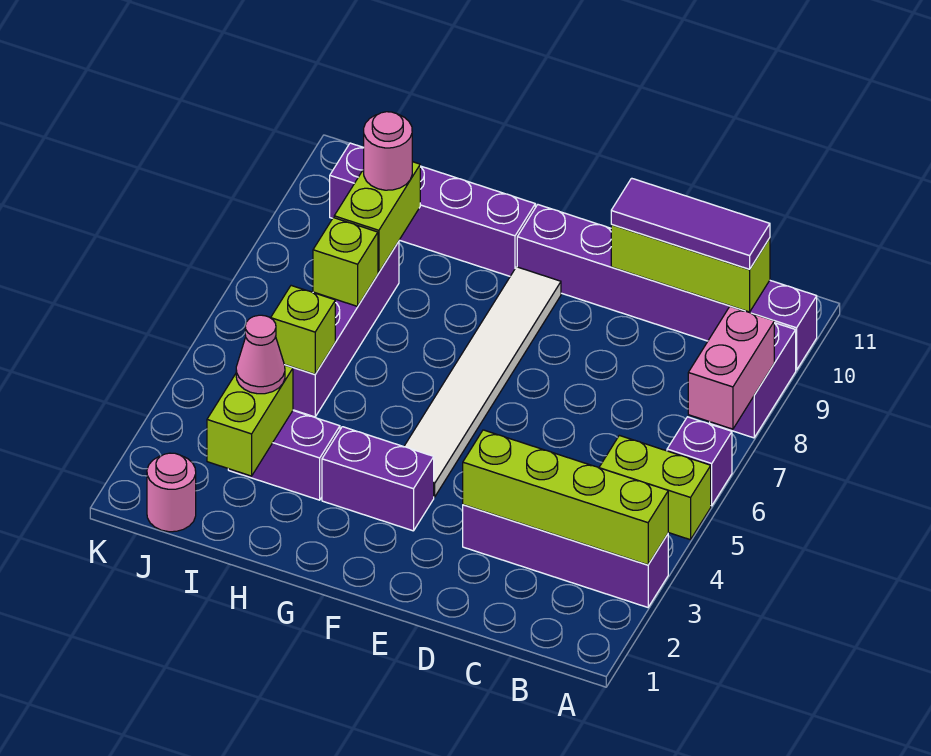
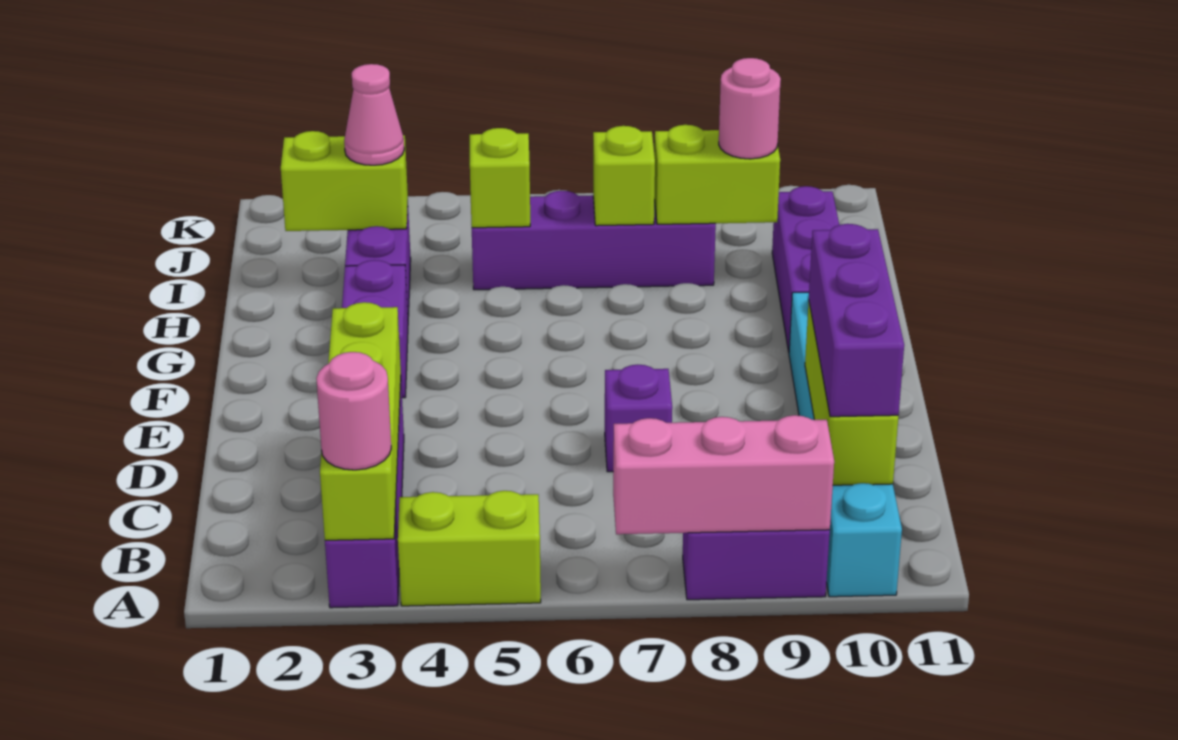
lime brick A5:B5 level 1 -> lime brick A4:A5 level 1
purple brick A6 level 1 -> purple brick D7 level 1
pink brick A7:A8 level 2 -> pink brick A7:A9 level 2
purple brick A10:F10 level 1 -> cyan brick A10:F10 level 1
purple tile B10:D10 level 3 -> purple brick B10:D10 level 3
white tile F4:F9 level 1 -> none
purple brick G10:J10 level 1 -> purple brick G10:I10 level 1
pink round brick J1 level 1 -> pink round brick A3 level 3

